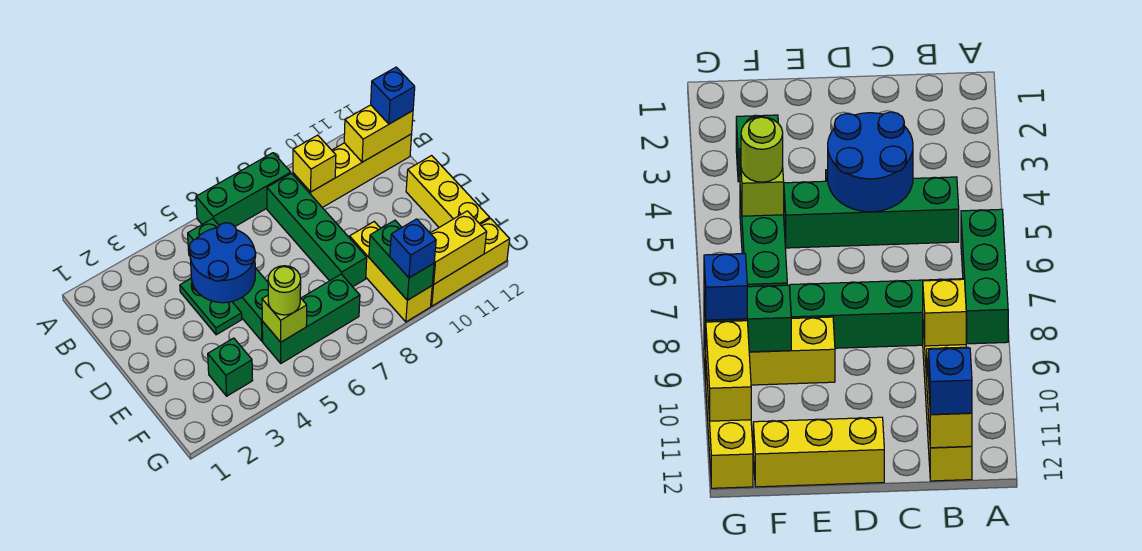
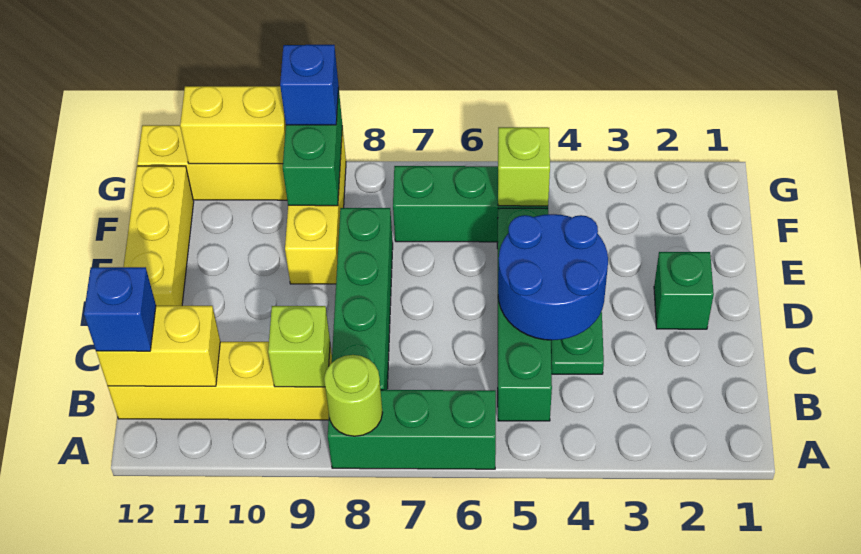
yellow brick B9 level 2 -> lime brick B9 level 2
green brick F3 level 1 -> green brick D2 level 1
lime round brick F5 level 3 -> lime round brick A8 level 2

